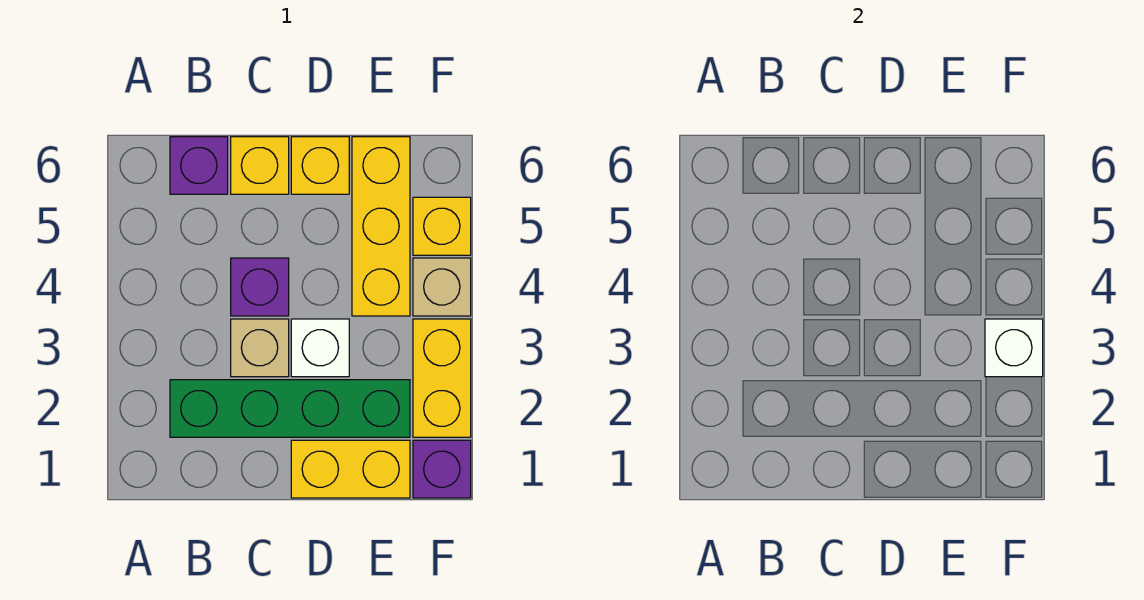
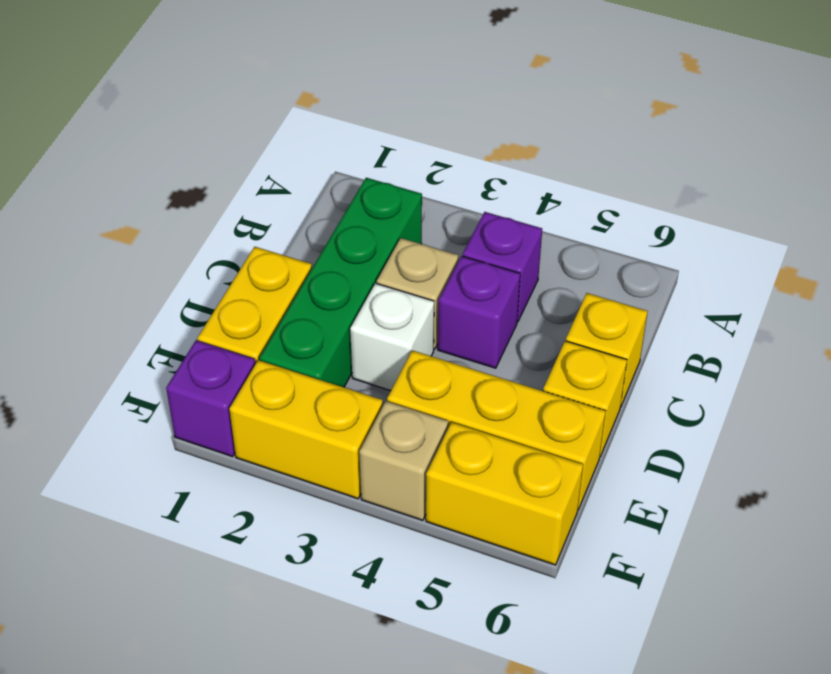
purple brick B6 level 1 -> purple brick B4 level 1
white brick F3 level 2 -> none
yellow brick F5 level 1 -> yellow brick F5:F6 level 1

